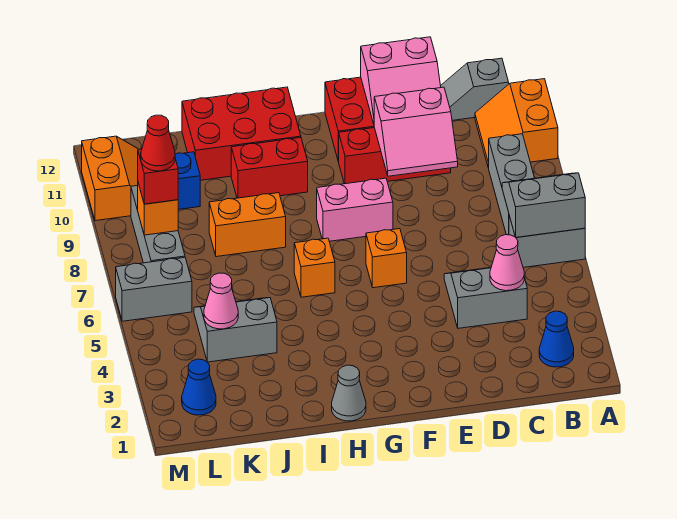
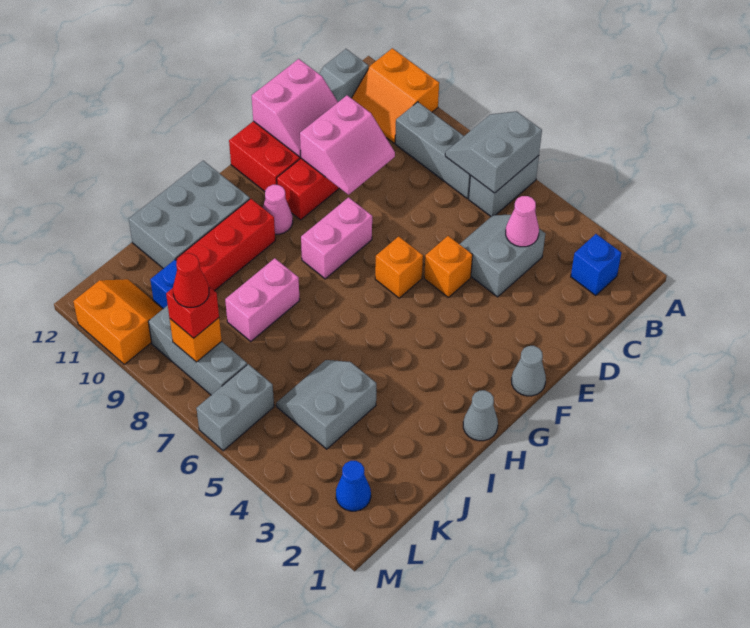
blue cone B2 level 1 -> blue brick B2 level 1
none -> grey cone F1 level 1
orange brick H6 level 1 -> orange brick E5 level 1
red brick H10:I10 level 1 -> red brick H10:J10 level 1
red brick H11:J12 level 1 -> grey brick H11:J12 level 1
orange brick I8:J8 level 1 -> pink brick I8:J8 level 1
pink cone K4 level 2 -> pink cone G10 level 1

